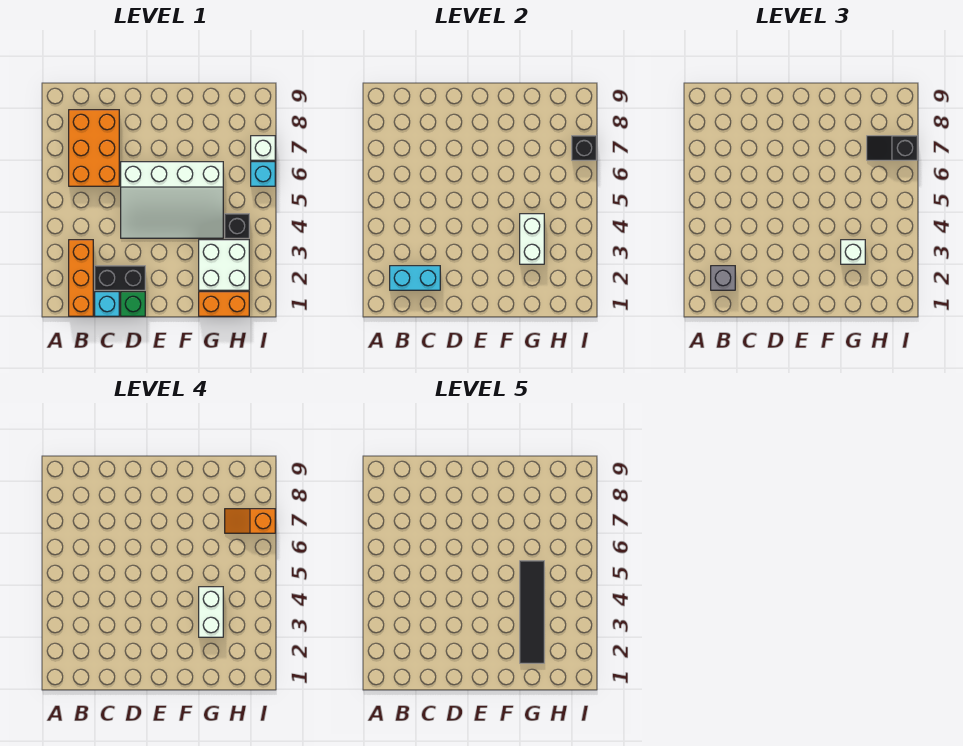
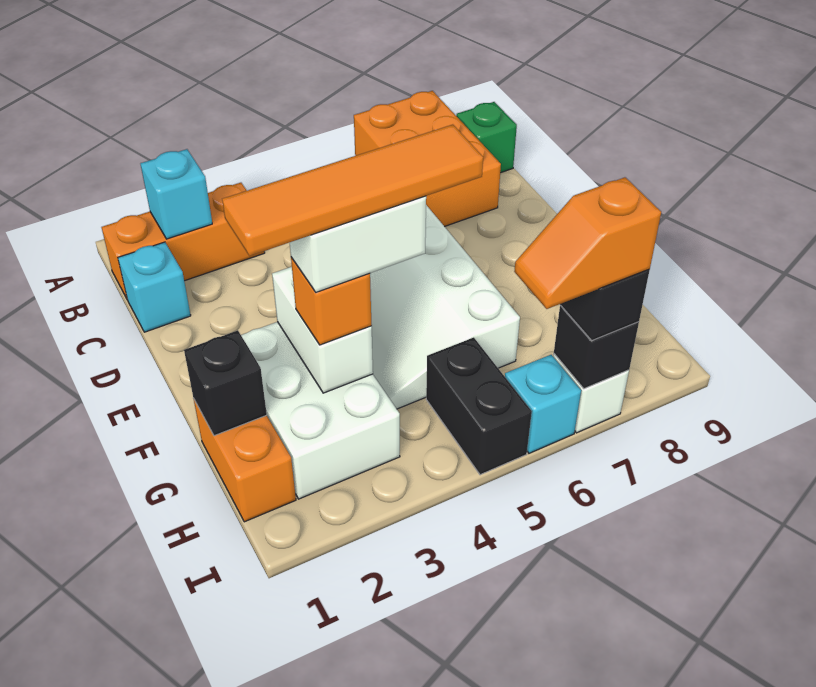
cyan brick B2:C2 level 2 -> cyan brick B2 level 2
grey brick B2 level 3 -> none
orange brick B6:C8 level 1 -> orange brick A7:C8 level 1
black brick C2:D2 level 1 -> black brick H5:I5 level 1
green brick D1 level 1 -> green brick B9 level 1
white brick G2:H3 level 1 -> white brick F2:H3 level 1
black tile G2:G5 level 5 -> orange tile G2:G5 level 5
white brick G3:G4 level 2 -> white brick F3:G3 level 2
white brick G3 level 3 -> orange brick G3 level 3
black brick H4 level 1 -> black brick G1 level 2
orange slope H7:I7 level 4 top I -> orange slope I6:I7 level 4 top 7

